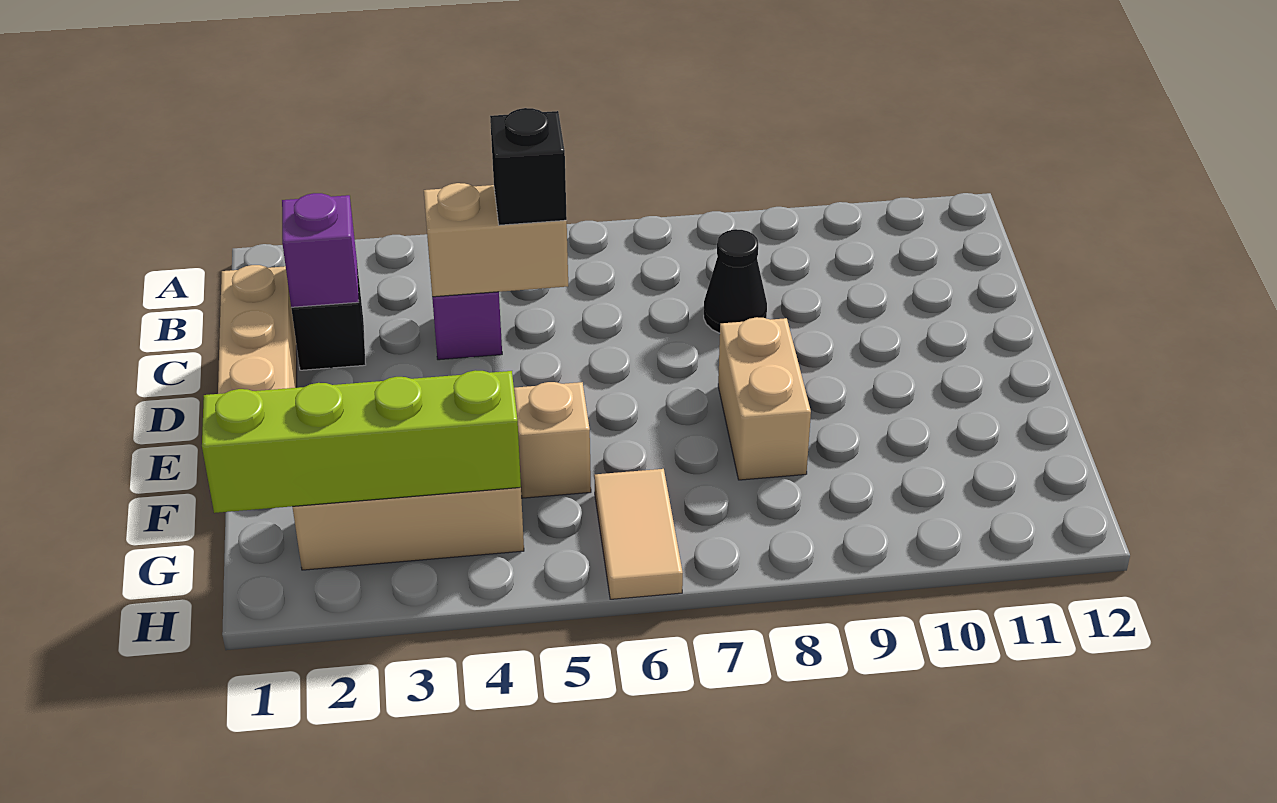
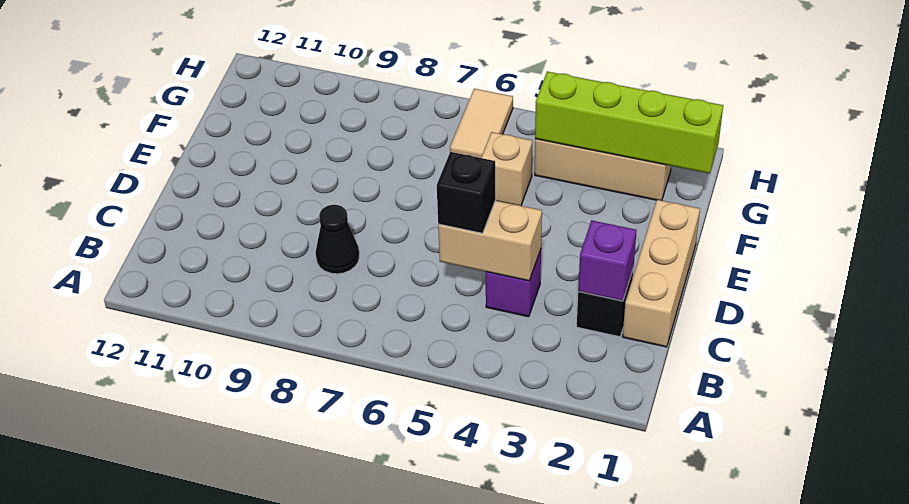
tan brick E8:F8 level 1 -> none

